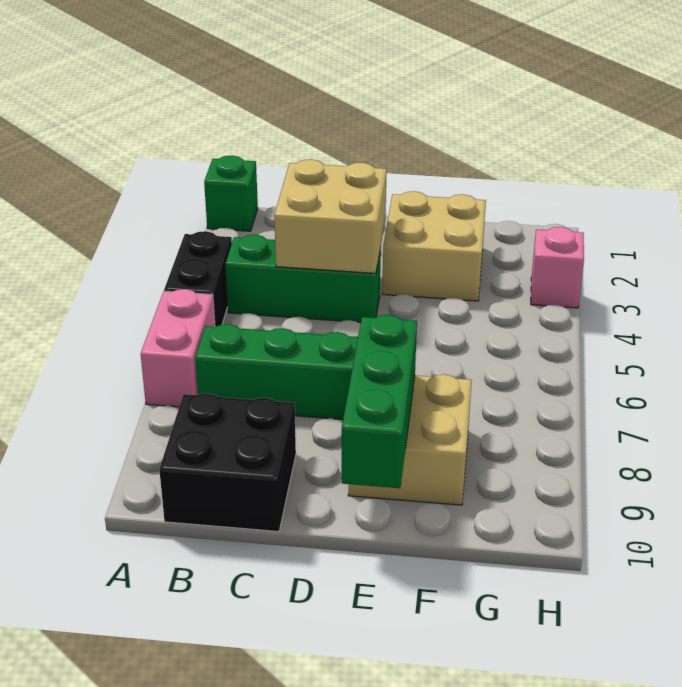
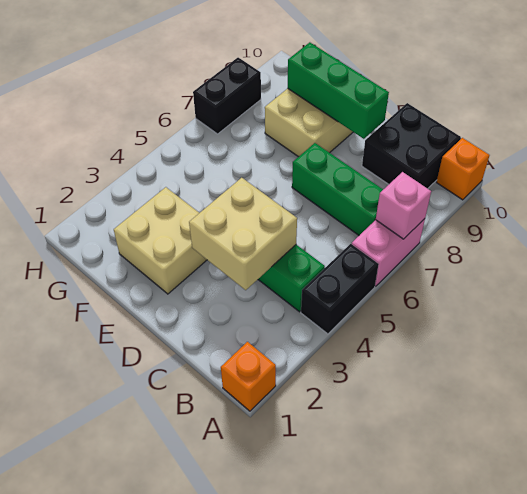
green brick A1 level 1 -> orange brick A1 level 1
none -> orange brick A10 level 1
green brick E8:E10 level 2 -> green brick D9:F9 level 2
pink brick H3 level 1 -> pink brick A7 level 2
none -> black brick H7:H8 level 1

